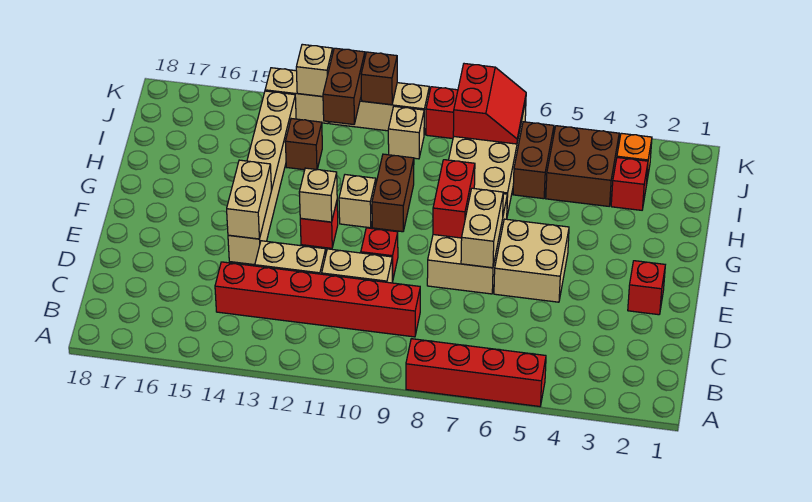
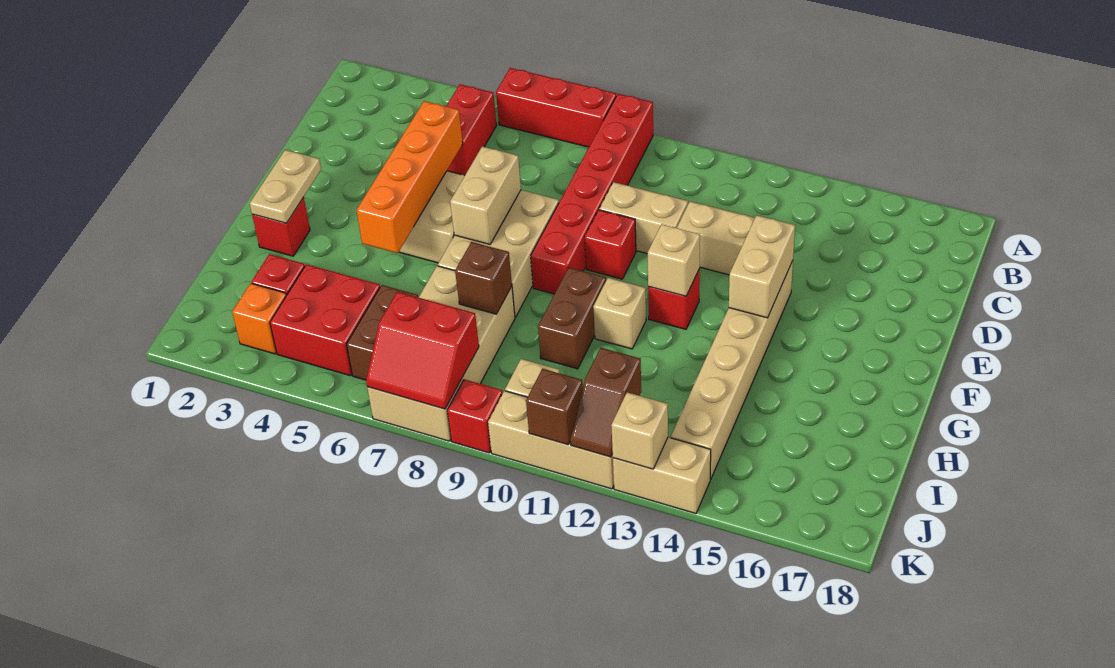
red brick A5:A8 level 1 -> red brick A6:A8 level 1
red brick C9:C14 level 1 -> red brick A9:F9 level 1
none -> orange brick D5:G5 level 2
red brick E2 level 1 -> red brick G2 level 1
none -> tan plate F2:G2 level 2
red brick F8:G8 level 2 -> red brick B5:C5 level 1
brown brick I4:J5 level 1 -> red brick I4:J5 level 1
brown brick I13 level 1 -> brown brick H8 level 2
red slope J7:K8 level 2 top 8 -> red slope J7:K8 level 2 top J
brown brick J12:K12 level 2 -> brown slope J12:K12 level 2 top J

